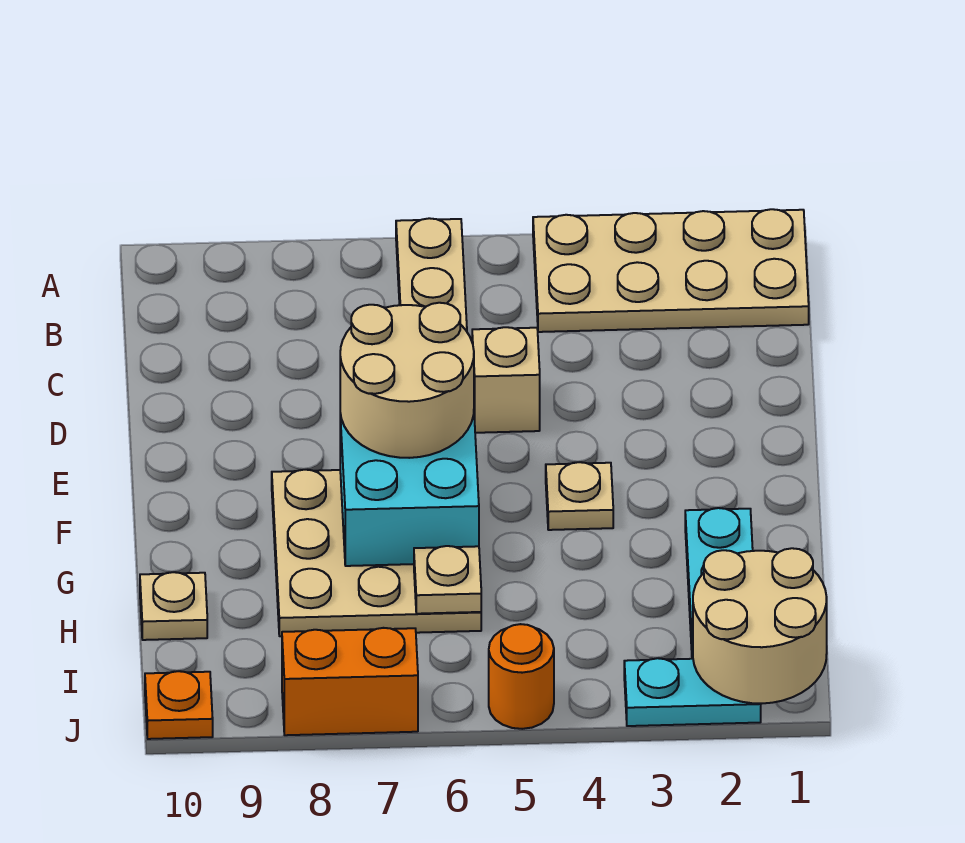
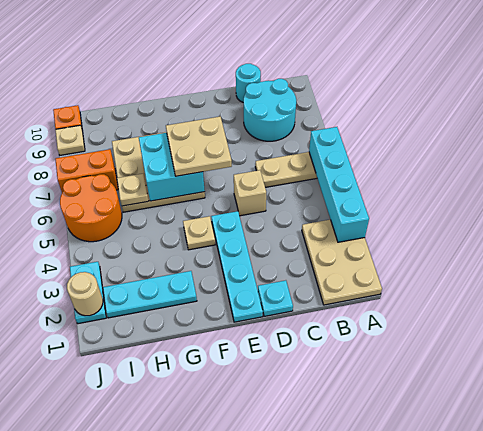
tan plate A1:B4 level 1 -> tan plate A1:B3 level 1
none -> cyan brick A3:A6 level 2
none -> cyan round brick B8:C9 level 1
none -> cyan round brick C10 level 1
none -> cyan plate D1 level 1
none -> cyan plate E1:E4 level 1
tan round brick E6:F7 level 3 -> tan plate E6:F7 level 3
tan plate H10 level 1 -> tan plate J9 level 1
tan round brick I1:J2 level 2 -> tan round brick J2 level 2
orange round brick J5 level 1 -> orange round brick I5:J6 level 1
orange brick J7:J8 level 1 -> orange brick I7:J7 level 1

